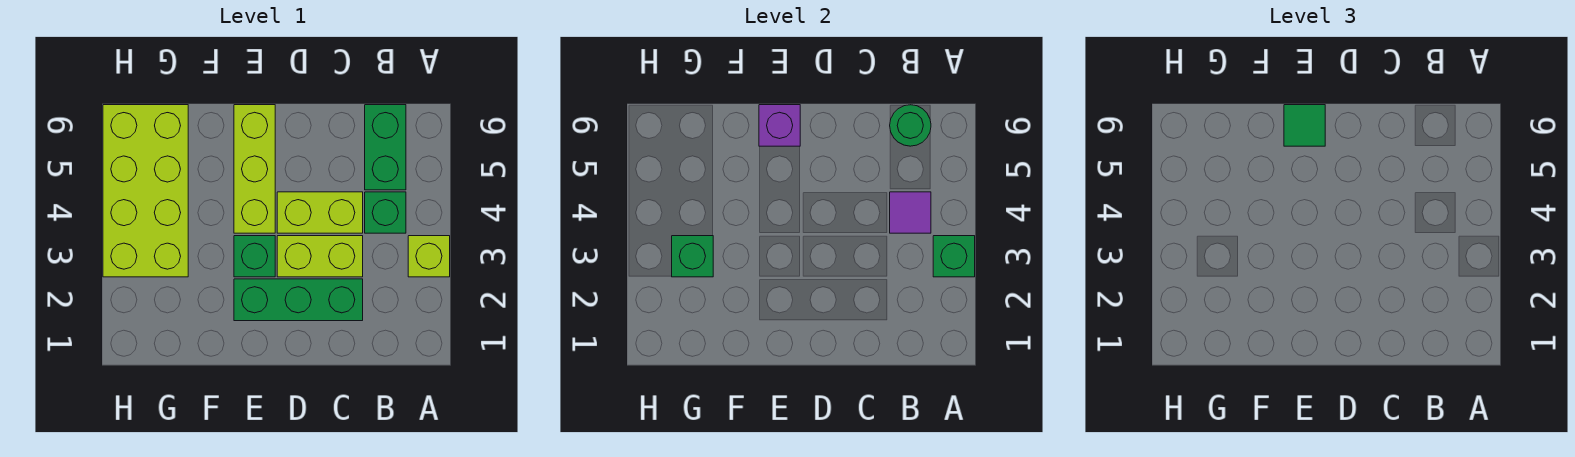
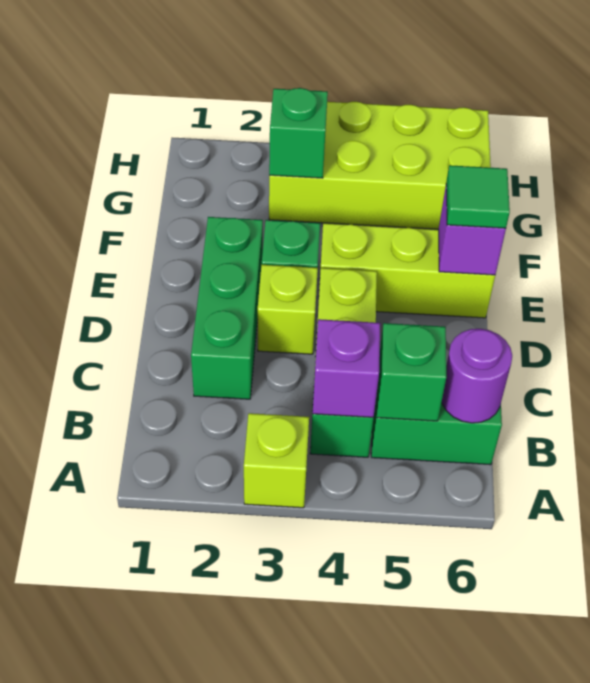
green brick A3 level 2 -> green brick B5 level 2
purple tile B4 level 2 -> purple brick B4 level 2
green round brick B6 level 2 -> purple round brick B6 level 2
lime brick C3:D3 level 1 -> lime brick D3 level 1

